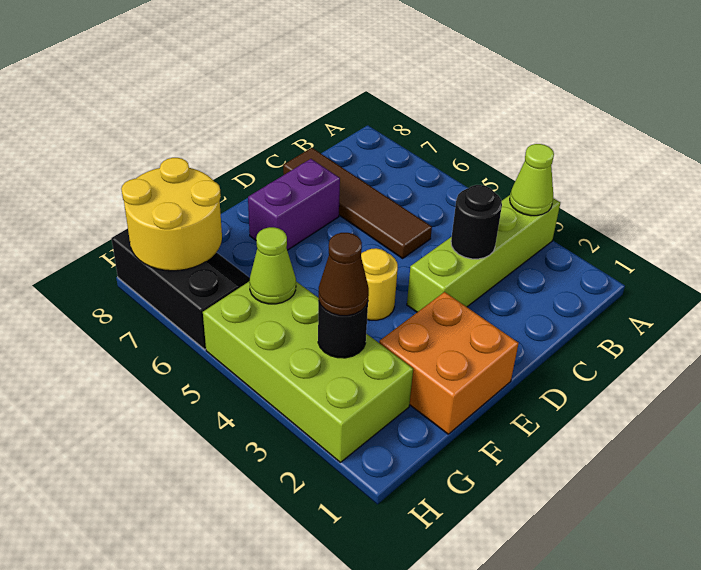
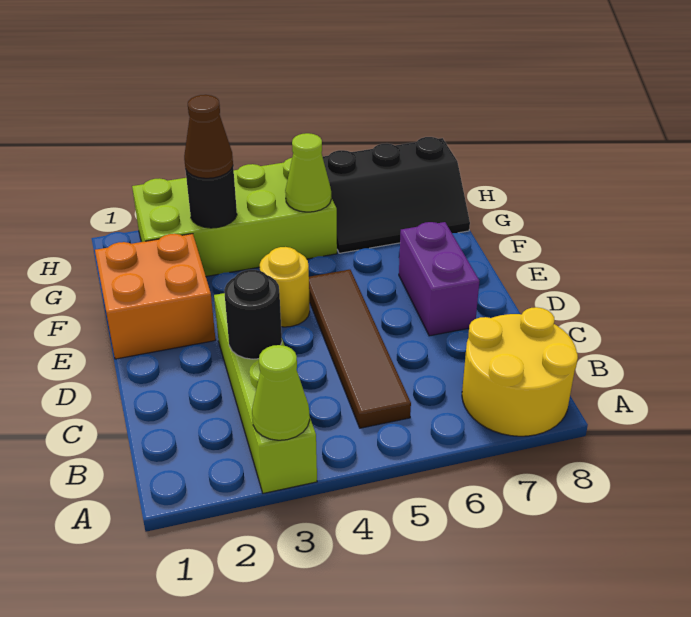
brown tile C5:C8 level 1 -> brown tile B5:E5 level 1
yellow round brick G7:H8 level 2 -> yellow round brick A7:B8 level 1

